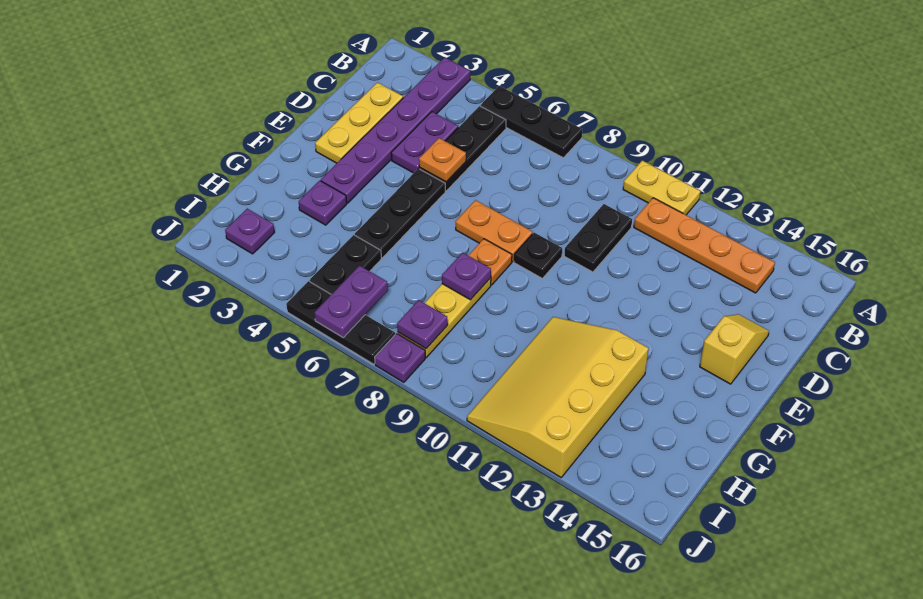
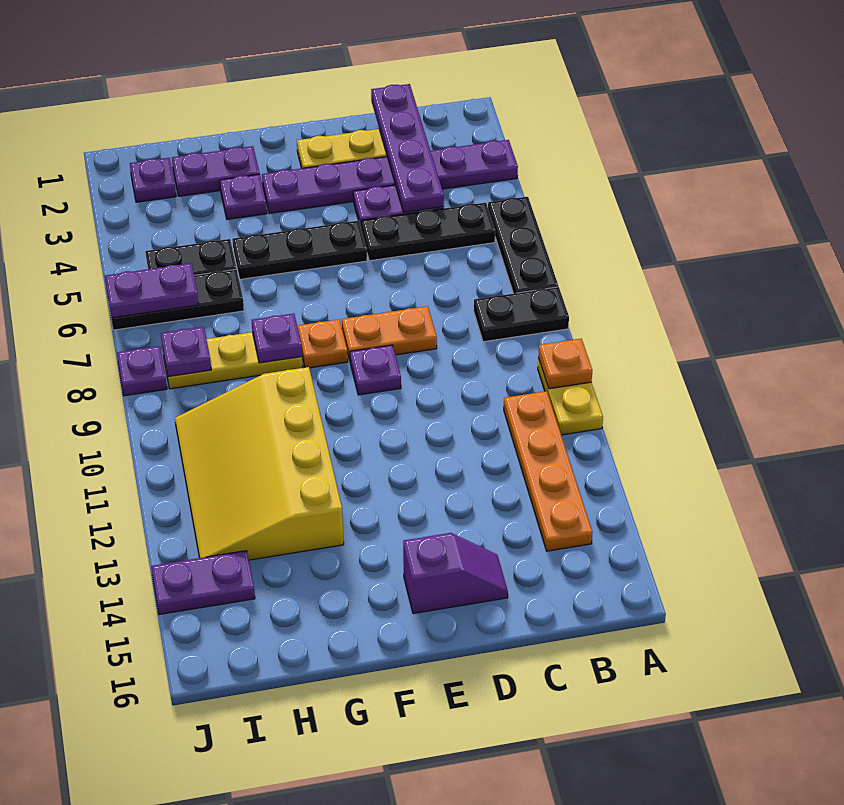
none -> purple plate C1:C4 level 2
black plate C10:D10 level 1 -> black plate A8:B8 level 1
orange plate D5 level 2 -> orange plate A10 level 2
yellow slope D15:E15 level 1 top E -> purple slope D15:E15 level 1 top E
orange plate E7:E8 level 1 -> orange plate D8:E8 level 1
black plate E9 level 1 -> purple plate E9 level 1
none -> purple plate G2:H2 level 1
yellow slope G11:J13 level 1 top 13 -> yellow slope G10:I13 level 1 top G
none -> purple plate I14:J14 level 1
black plate J5:J7 level 1 -> black plate H6:J6 level 1

